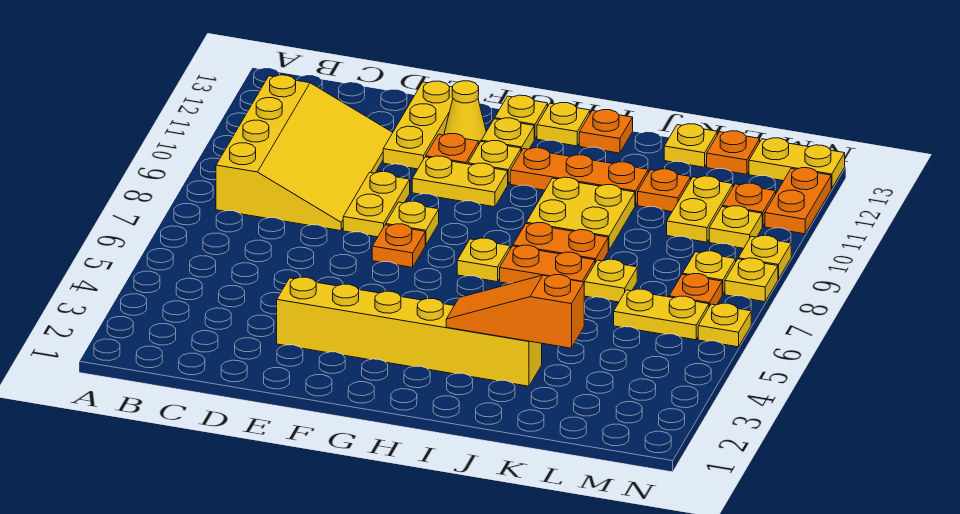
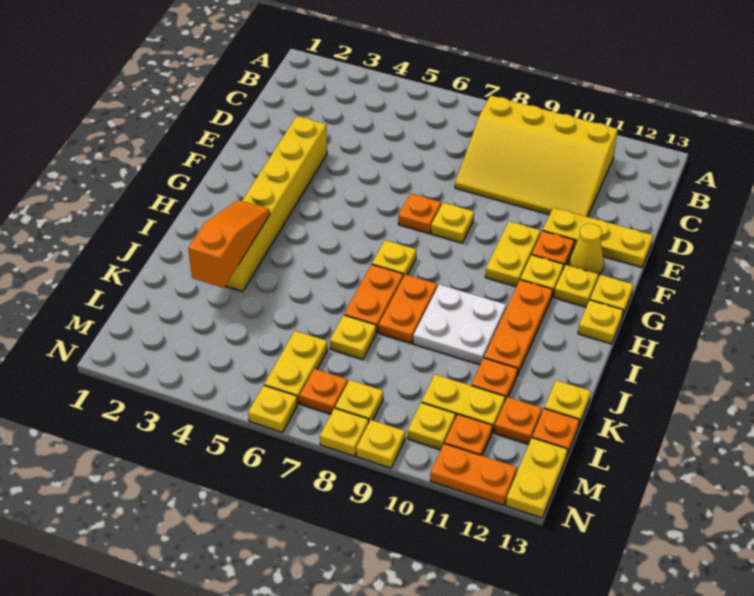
yellow plate E8:E9 level 1 -> none
yellow plate I9:J10 level 1 -> white plate I9:J10 level 1
orange plate I13 level 1 -> orange plate L12 level 1

